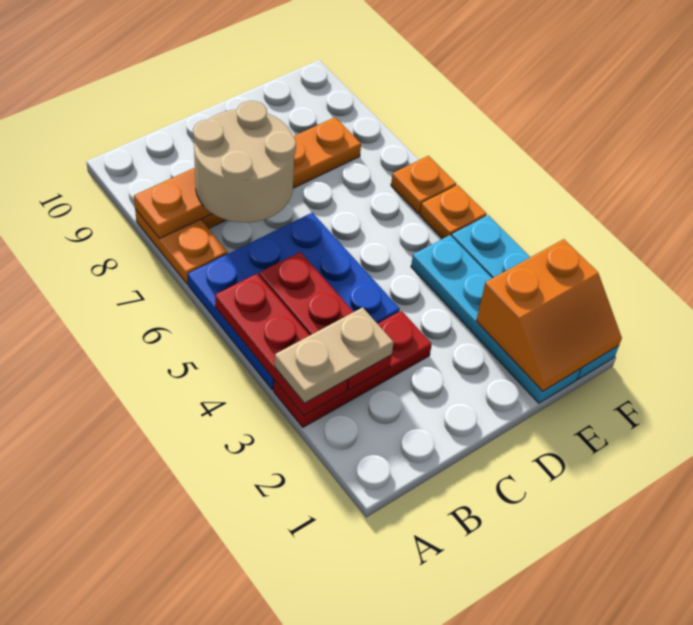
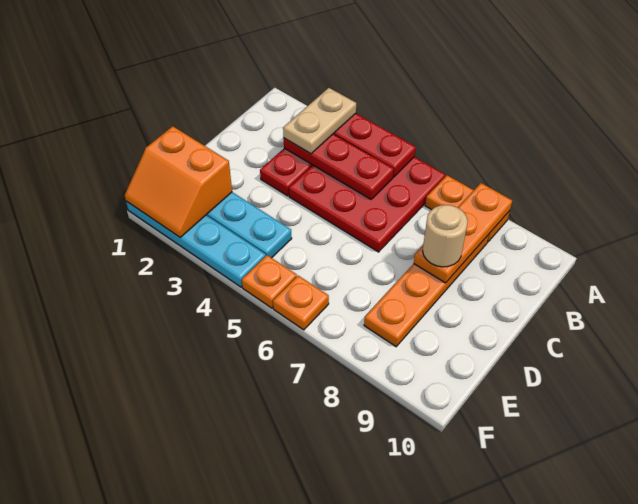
blue plate A4:C6 level 1 -> red plate A4:C6 level 1
tan round brick B7:C8 level 3 -> tan round brick C8 level 3
orange slope E1:F2 level 2 top 2 -> orange slope E1:F2 level 2 top E

